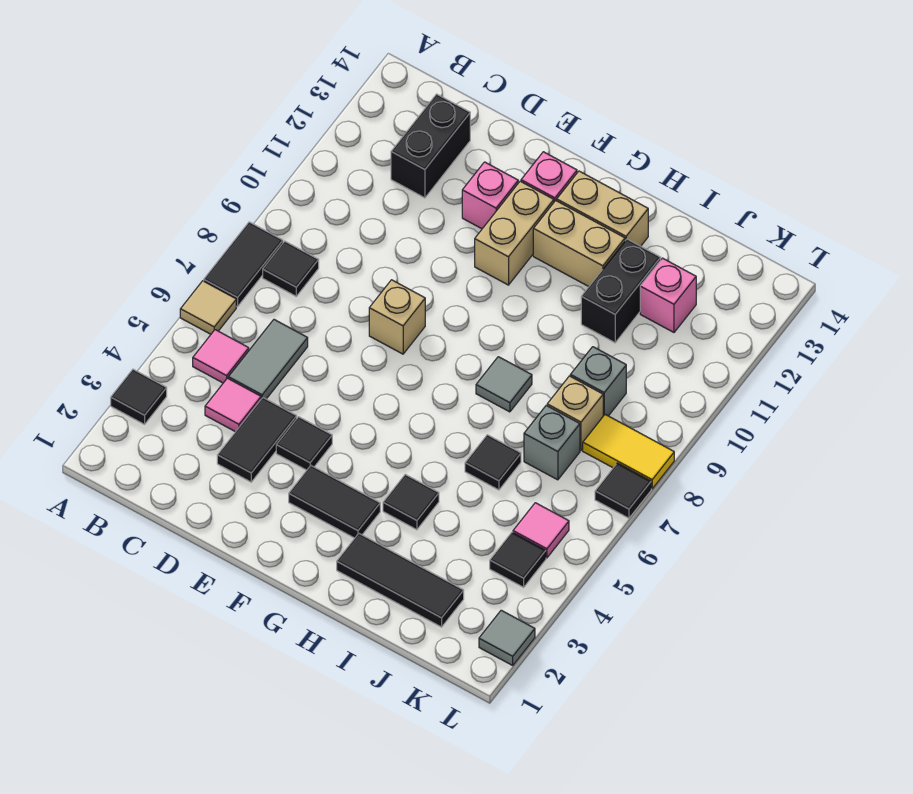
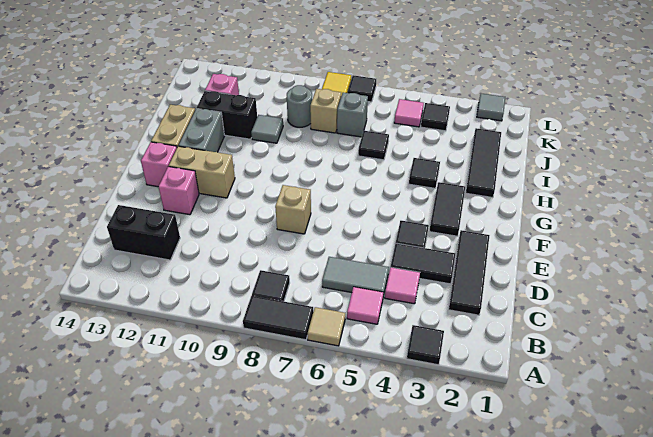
none -> black tile C2:E2 level 1
tan brick G12:H12 level 1 -> grey brick G12:H12 level 1
grey tile H8 level 1 -> grey tile I10 level 1
grey brick J9 level 1 -> grey round brick J9 level 1

